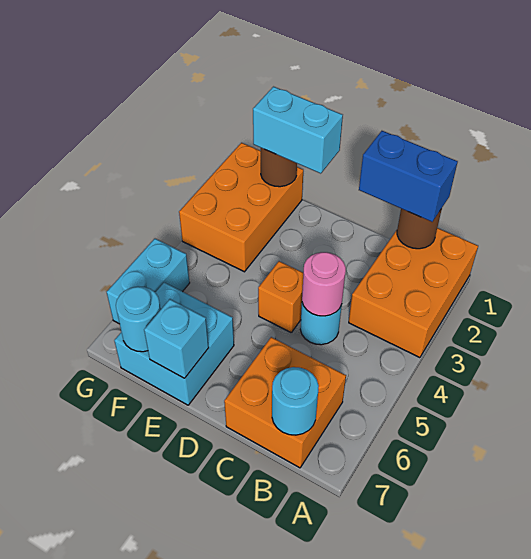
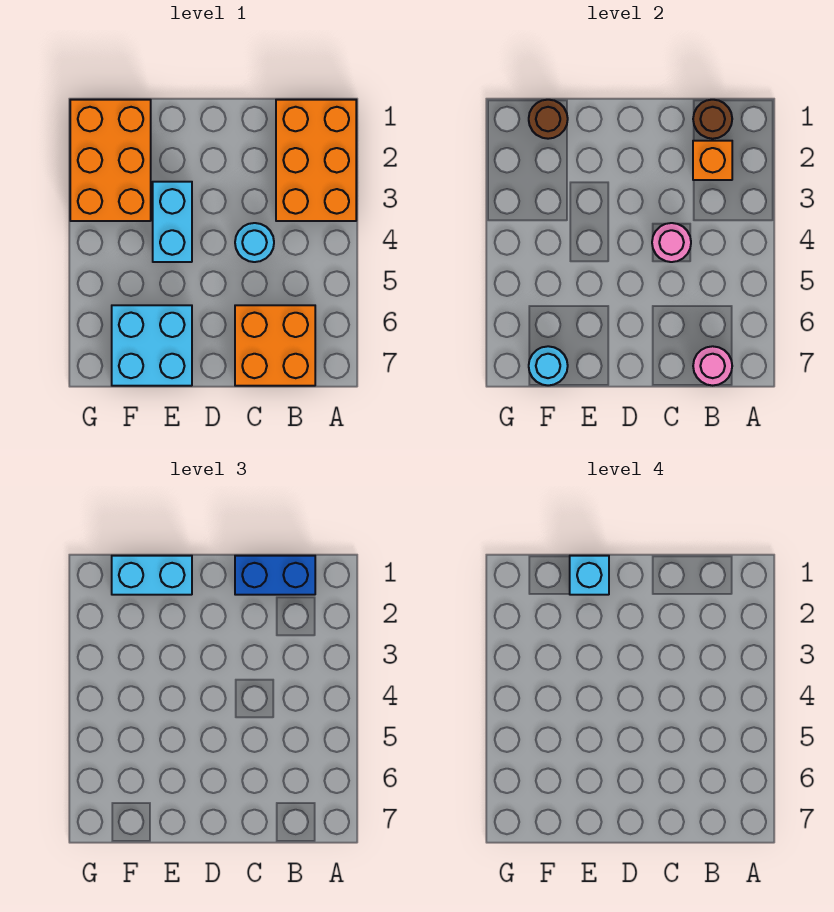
cyan round brick B7 level 2 -> pink round brick B7 level 2
orange brick D4 level 1 -> orange brick B2 level 2
cyan brick E7 level 2 -> cyan brick E1 level 4
cyan brick G5:G6 level 1 -> cyan brick E3:E4 level 1

